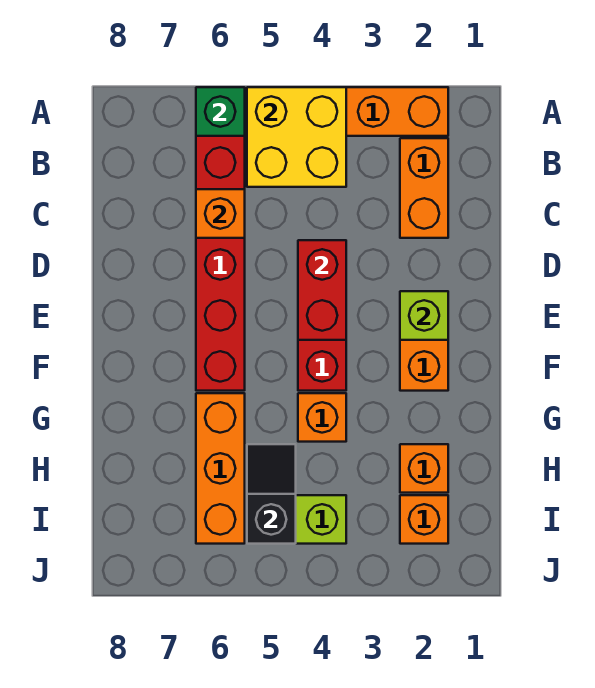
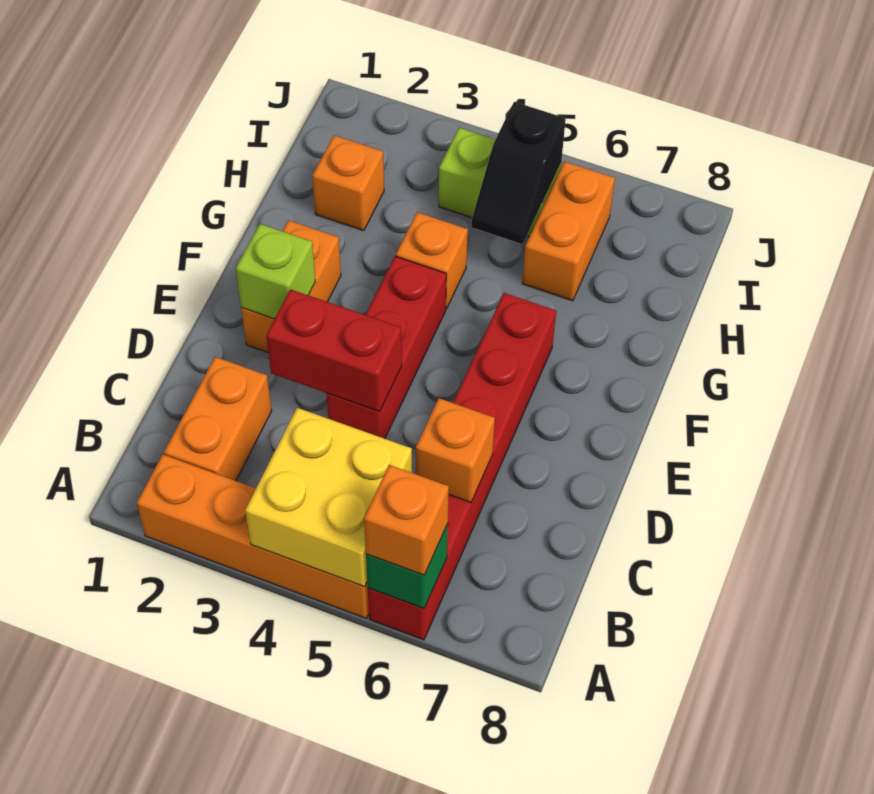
red brick D4:E4 level 2 -> red brick D3:D4 level 2
orange brick G6:I6 level 1 -> orange brick H6:I6 level 1
orange brick I2 level 1 -> orange brick A6 level 3

